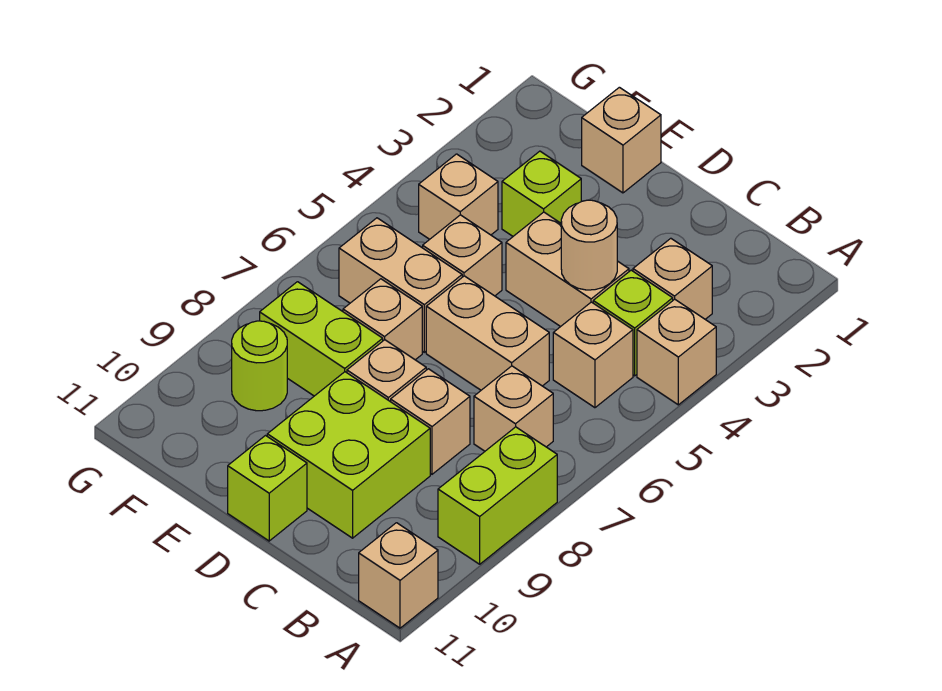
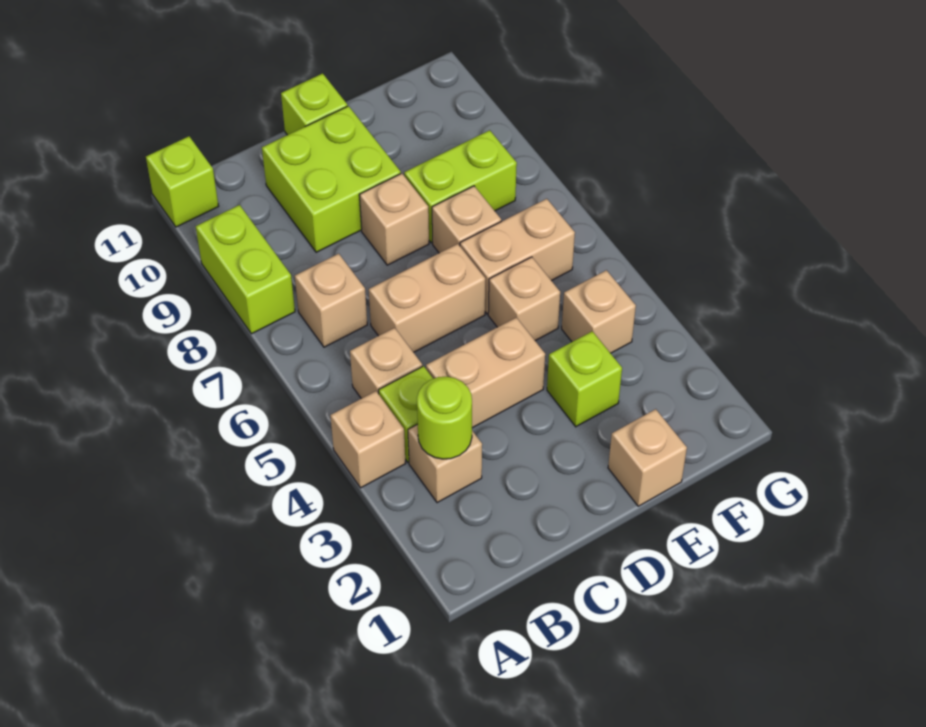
tan brick A11 level 1 -> lime brick A11 level 1
tan round brick C4 level 2 -> none
tan brick C8 level 1 -> none
lime round brick F9 level 1 -> lime round brick B3 level 2

